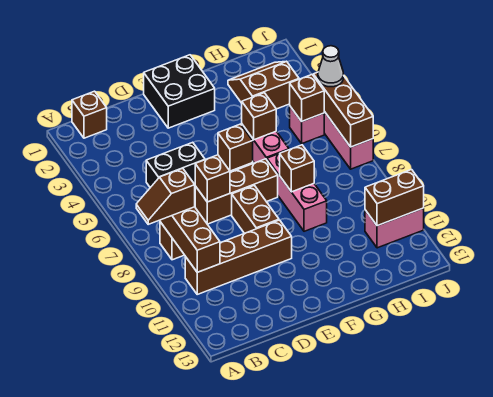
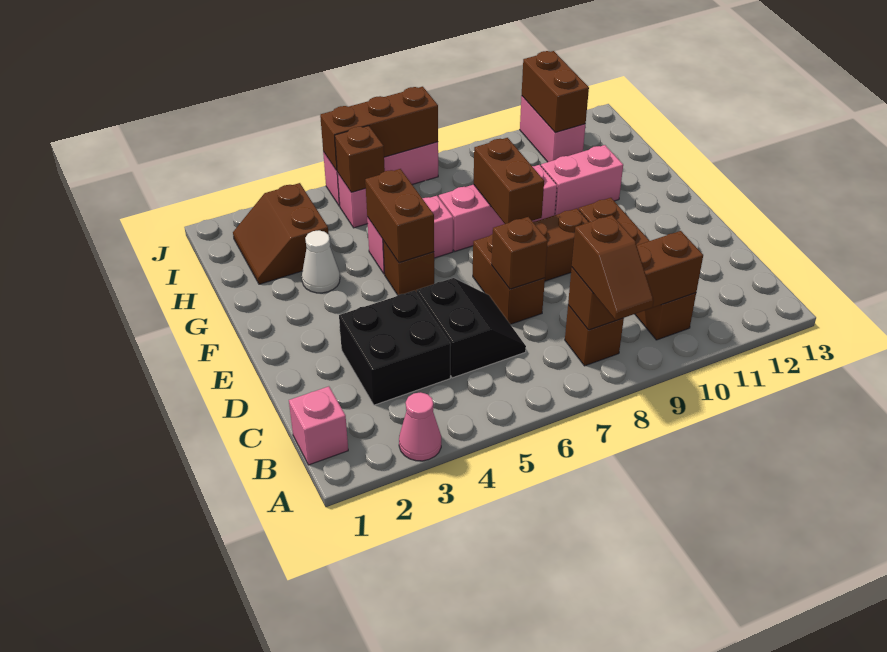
none -> pink cone A3 level 1
brown brick B1 level 1 -> pink brick B1 level 1
brown brick D7:F7 level 1 -> brown brick D7:E7 level 1
black brick E1:F2 level 1 -> black brick C3:D4 level 1
brown brick G5 level 2 -> brown brick F5:G5 level 2
brown brick G8 level 2 -> brown brick F8:G8 level 2
none -> pink brick G10:G11 level 1
white cone J5 level 3 -> white cone G3 level 1

